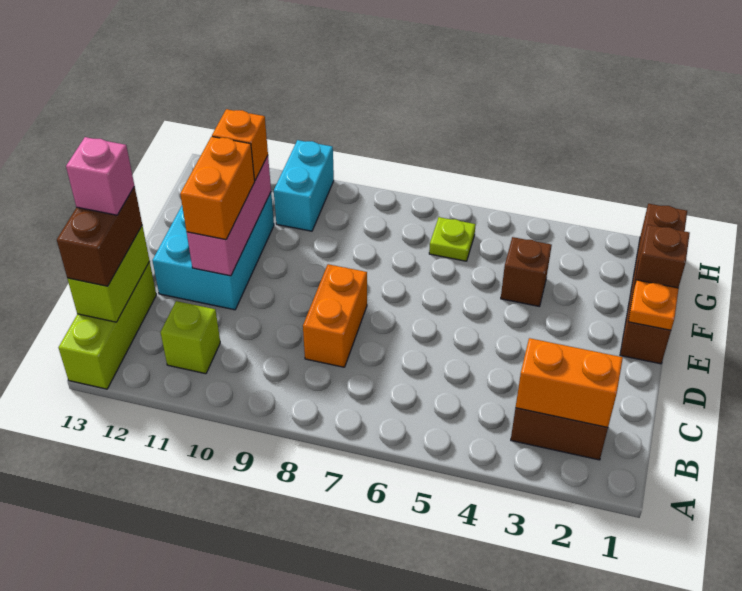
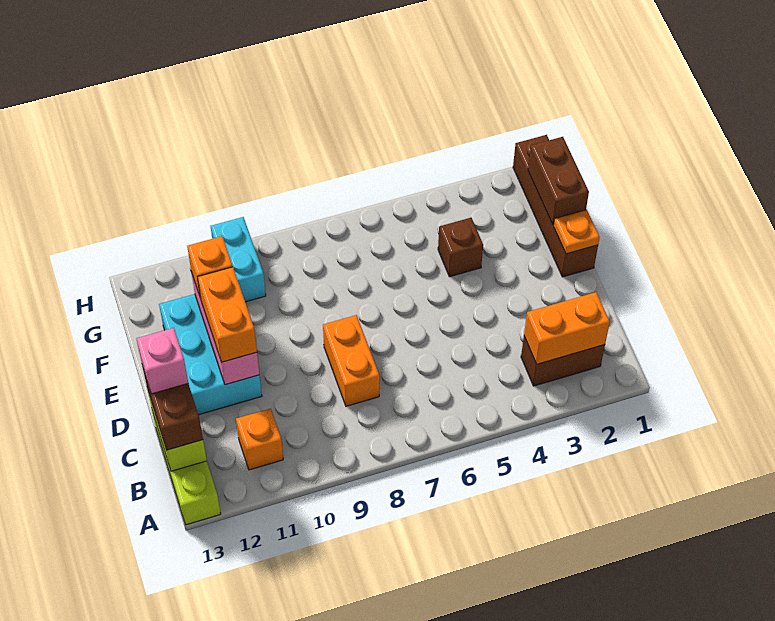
lime brick B11 level 1 -> orange brick B11 level 1
brown brick F1 level 2 -> brown brick F1:G1 level 2
lime plate G6 level 1 -> none

